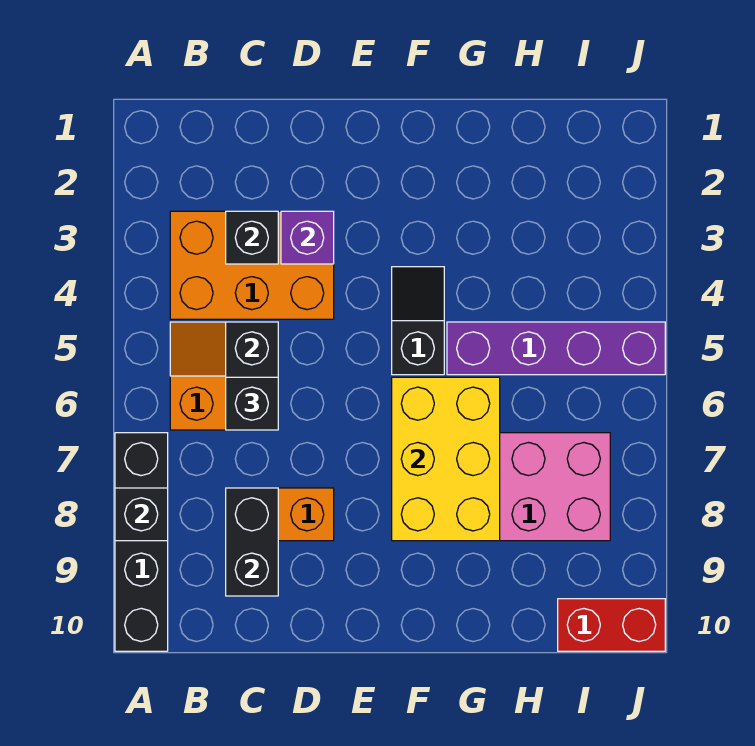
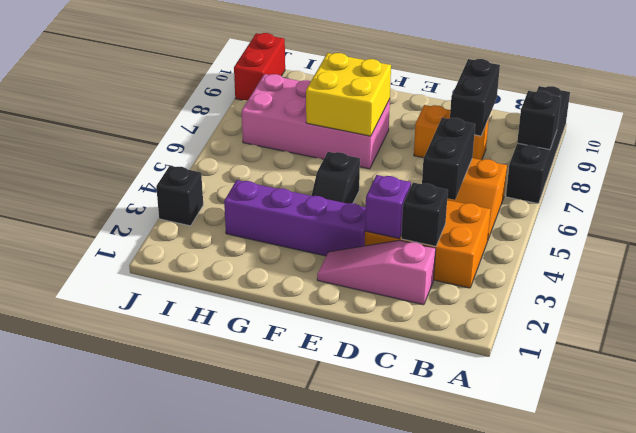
none -> pink slope C2:E2 level 1 top C
black brick C6 level 3 -> black brick J3 level 1
yellow brick F6:G8 level 2 -> yellow brick F7:G8 level 2
purple brick G5:J5 level 1 -> purple brick E3:H3 level 1
red brick I10:J10 level 1 -> red brick J9:J10 level 1

